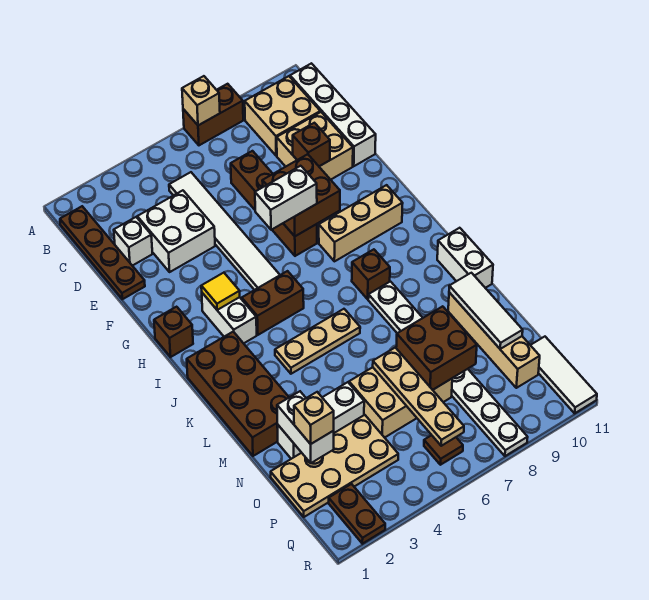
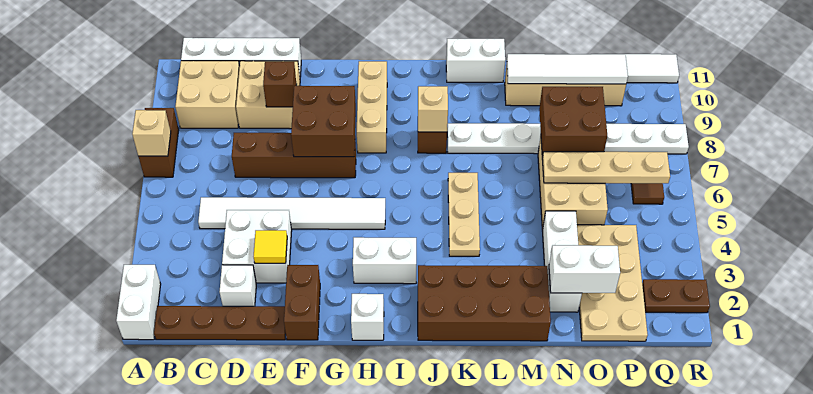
white brick G6:G7 level 3 -> white brick A1:A2 level 1
brown brick H1 level 1 -> white brick H1 level 1
yellow tile H3 level 2 -> yellow tile E3 level 2
brown brick I4:I5 level 1 -> brown brick F1:F2 level 1
white tile M10:O10 level 2 -> white tile M10:P10 level 2
tan brick O2 level 3 -> tan brick J8 level 2

